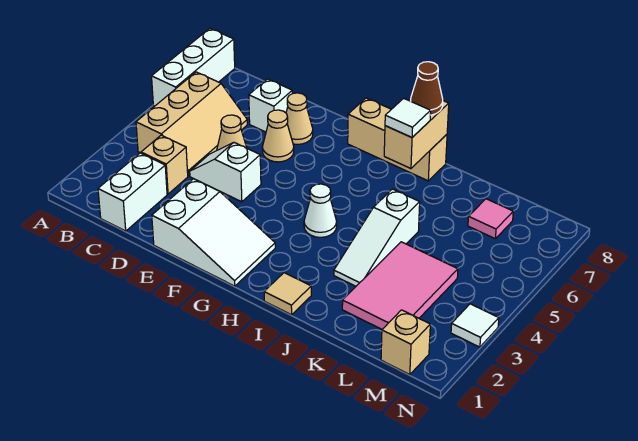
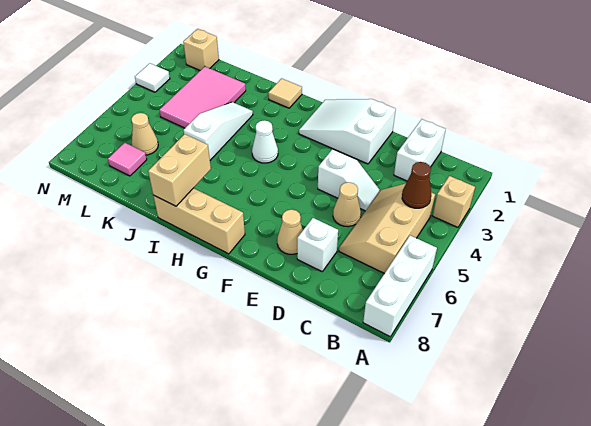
tan brick C3 level 1 -> tan brick A3 level 1
tan cone E6 level 1 -> tan cone L6 level 1
white tile I7 level 3 -> none
brown cone I8 level 3 -> brown cone B4 level 2

